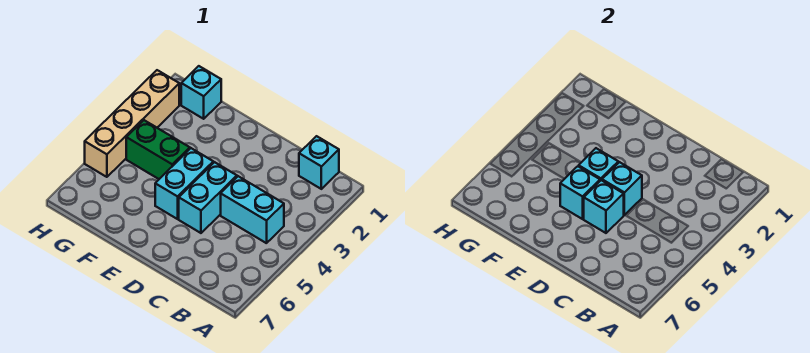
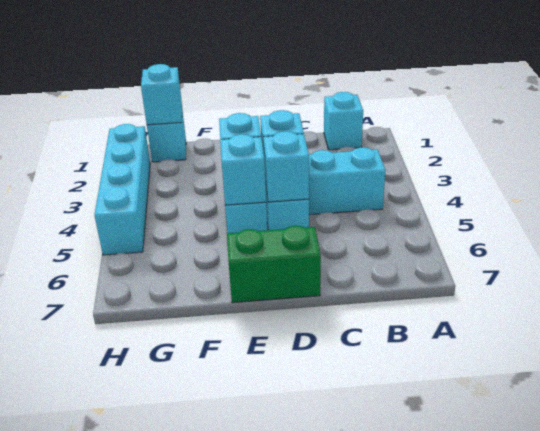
green brick F4:G4 level 1 -> green brick D7:E7 level 1
none -> cyan brick G1 level 2
tan brick H2:H5 level 1 -> cyan brick H2:H5 level 1

